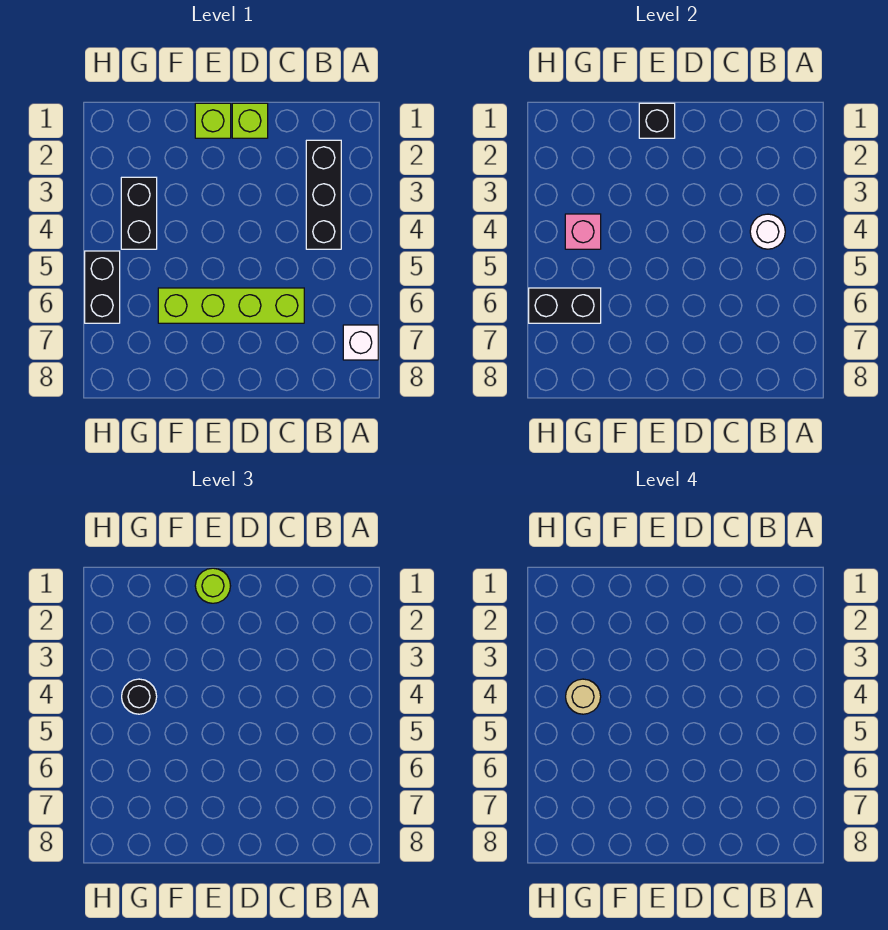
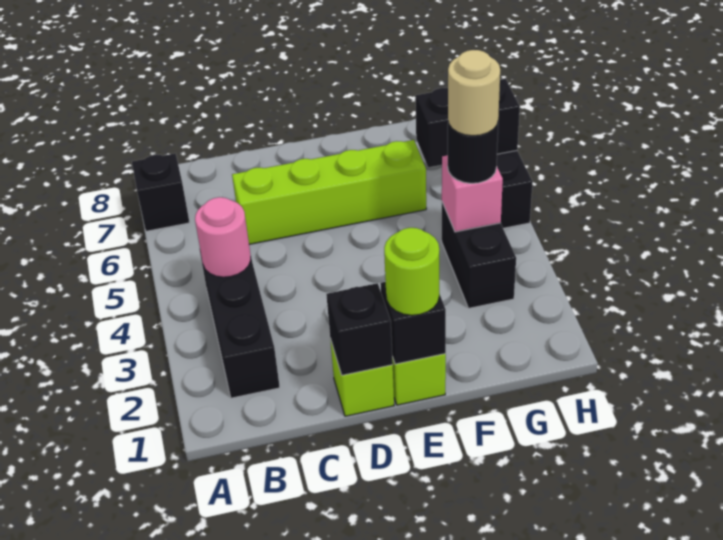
white brick A7 level 1 -> black brick A7 level 1
white round brick B4 level 2 -> pink round brick B4 level 2
none -> black brick D1 level 2

